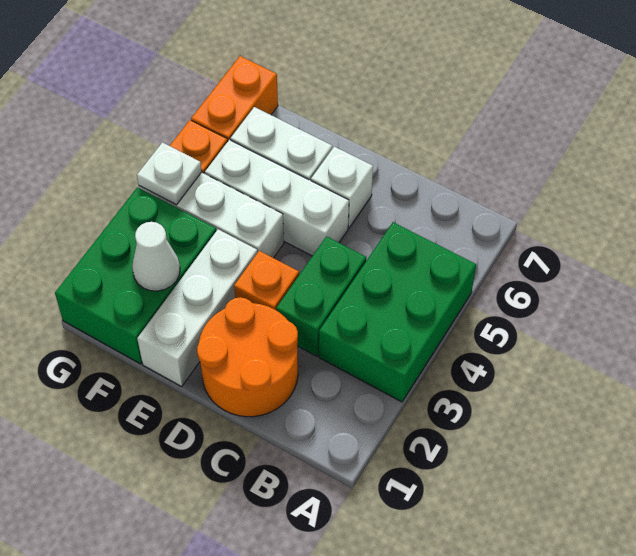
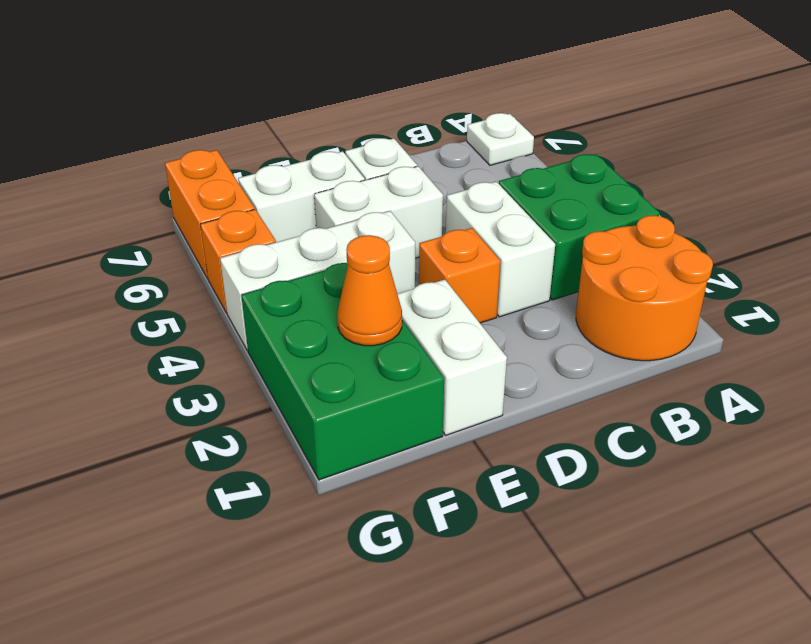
green brick A3:B5 level 1 -> green brick A3:B4 level 1
orange round brick C1:D2 level 1 -> orange round brick A1:B2 level 1
green brick C3:C4 level 1 -> white brick C3:C4 level 1
white brick D5:F5 level 1 -> white brick D5:E5 level 1
white brick E1:E3 level 1 -> white brick E1:E2 level 1
white cone F2 level 2 -> orange cone F2 level 2
white plate G4 level 2 -> white plate A7 level 1

